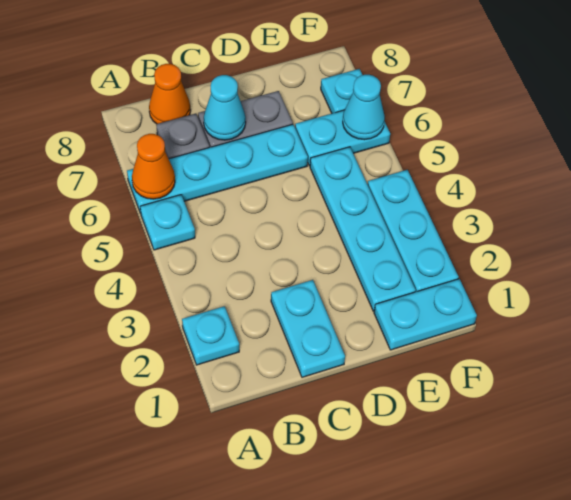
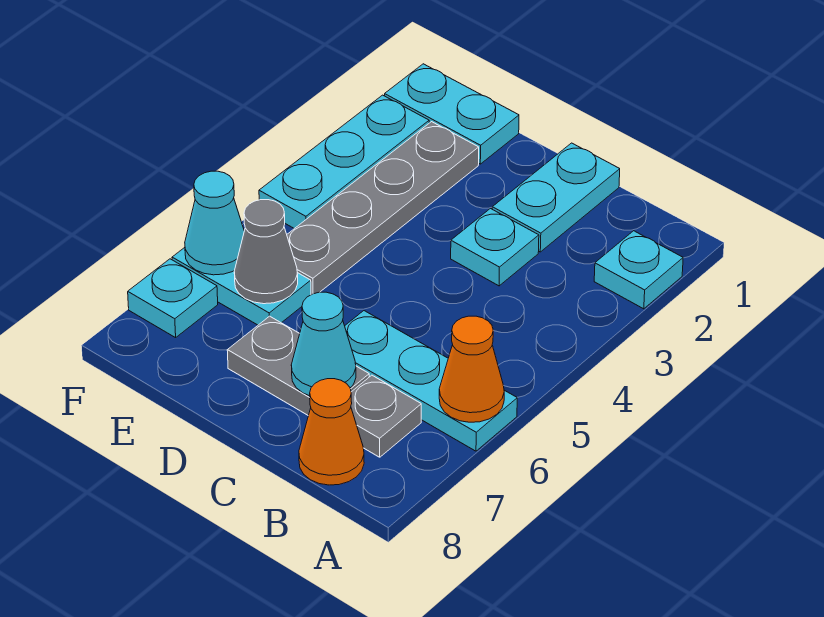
cyan plate A5 level 1 -> cyan plate C3 level 1
cyan plate A6:D6 level 1 -> cyan plate A6:C6 level 1
cyan plate E2:E5 level 1 -> grey plate E2:E5 level 1
none -> grey cone E6 level 2

